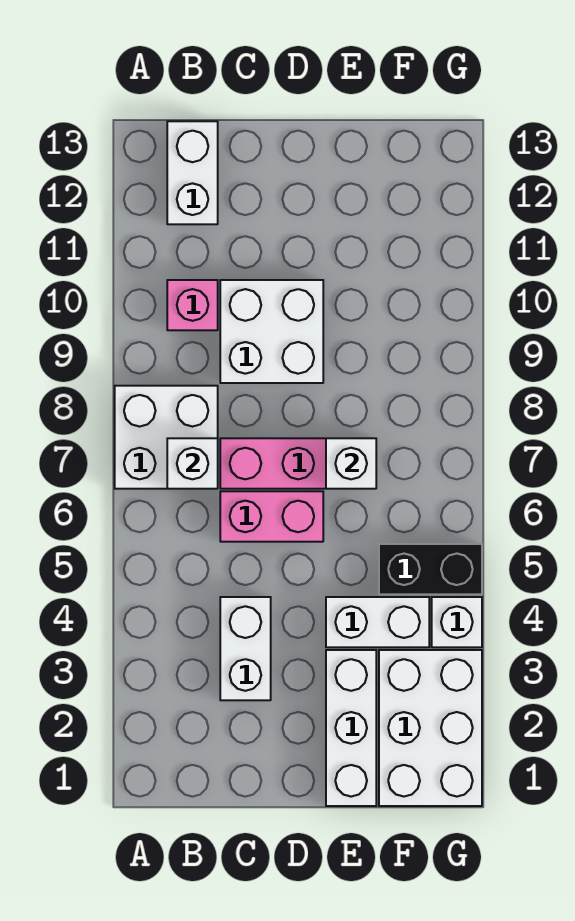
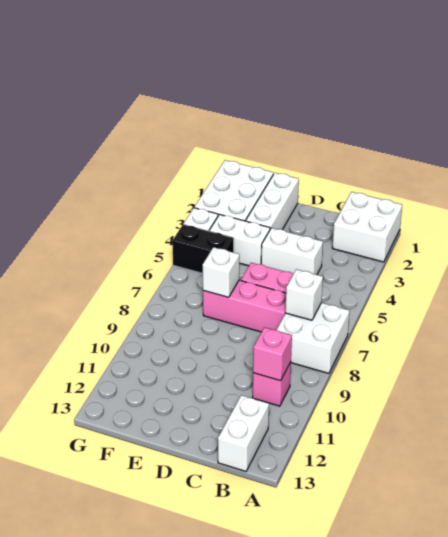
none -> pink brick B10 level 2
white brick C3:C4 level 1 -> white brick C4:D4 level 1
white brick C9:D10 level 1 -> white brick A1:B2 level 1

